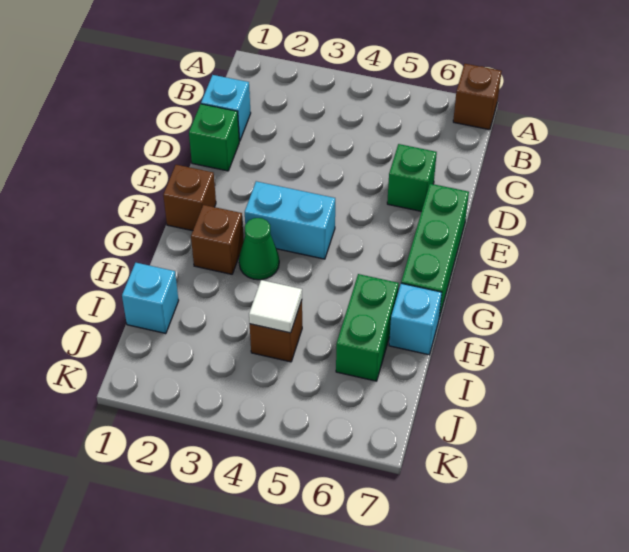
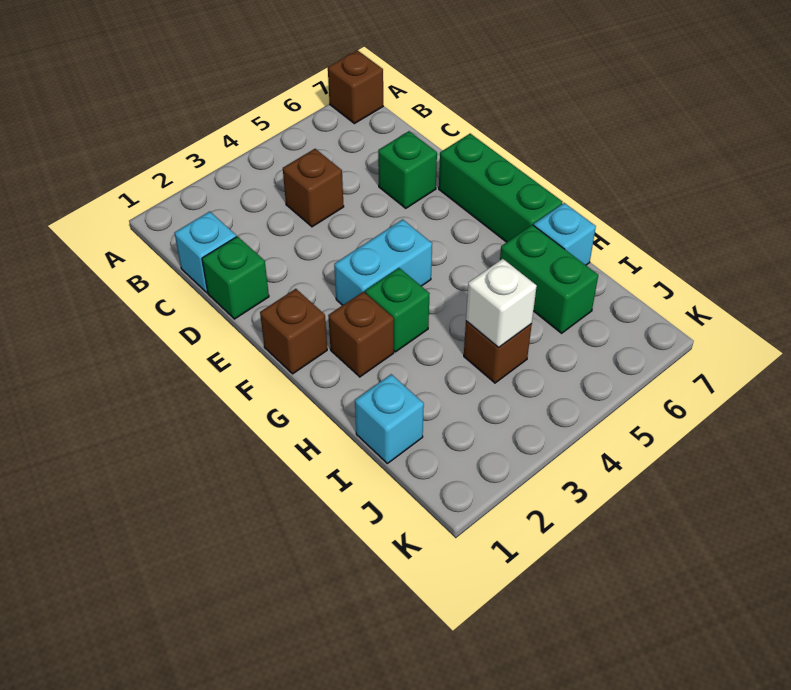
none -> brown brick C4 level 1
green cone G3 level 1 -> green brick G3 level 1
white tile I4 level 2 -> white brick I4 level 2

